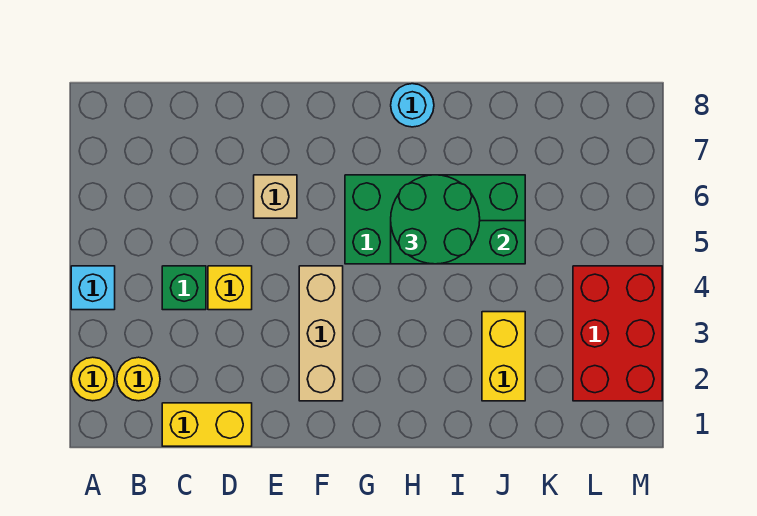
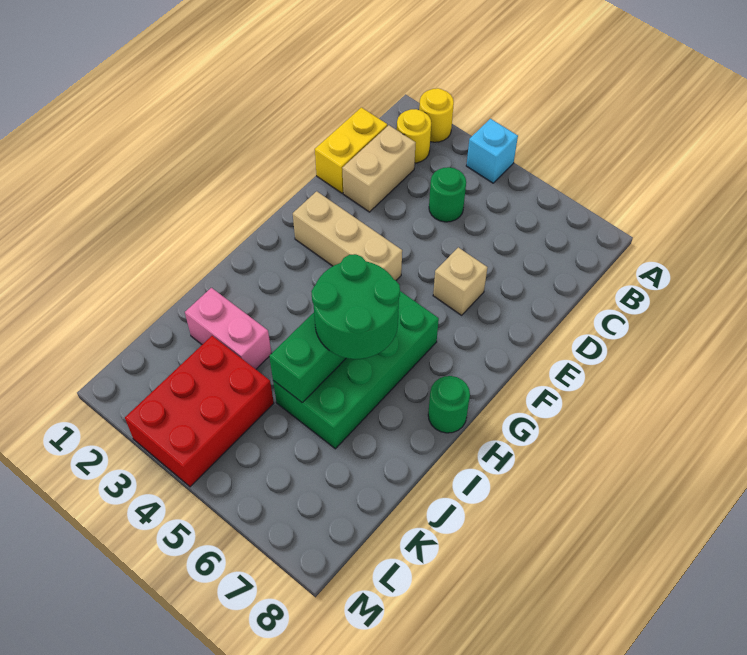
none -> tan brick C2:D2 level 1
green brick C4 level 1 -> green round brick C4 level 1
yellow brick D4 level 1 -> none
cyan round brick H8 level 1 -> green round brick H8 level 1
yellow brick J2:J3 level 1 -> pink brick J2:J3 level 1
red brick L2:M4 level 1 -> red brick K3:M4 level 1

